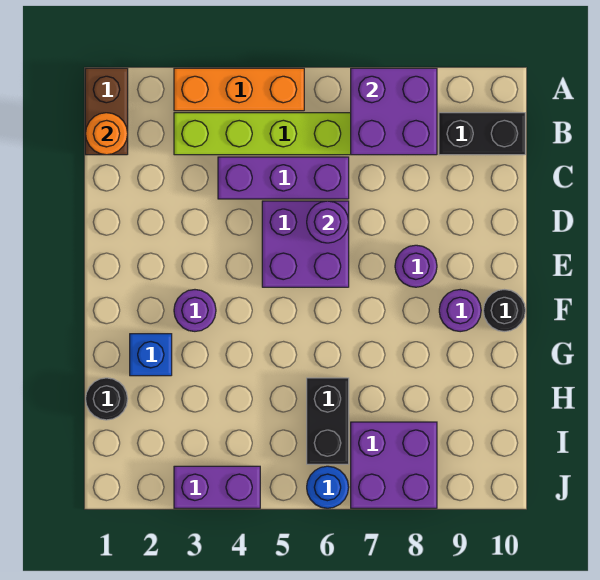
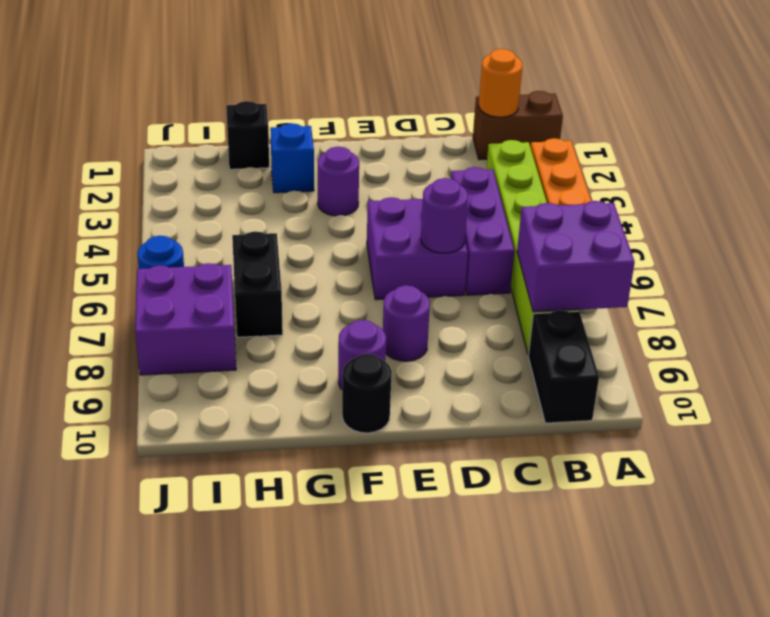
black round brick H1 level 1 -> black brick H1 level 1
black brick H6:I6 level 1 -> black brick H6:H7 level 1
purple brick J3:J4 level 1 -> none

